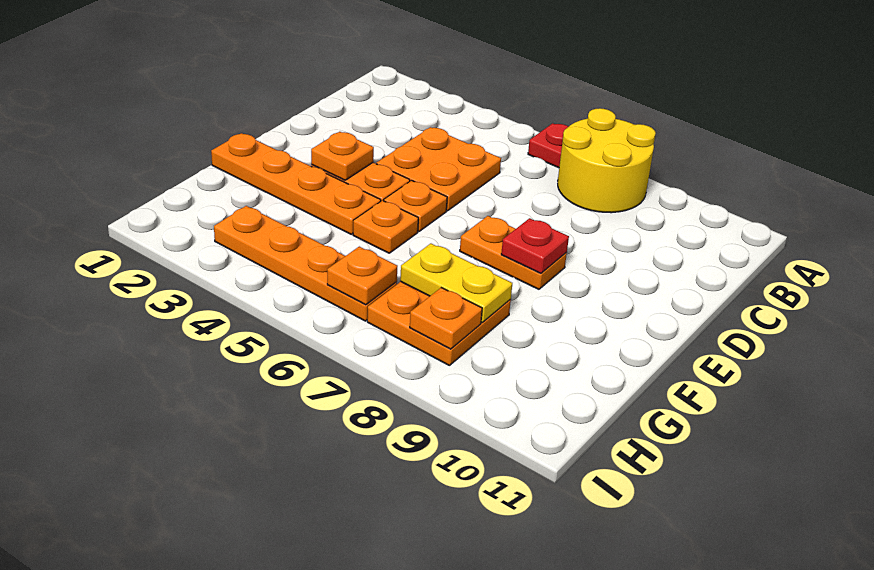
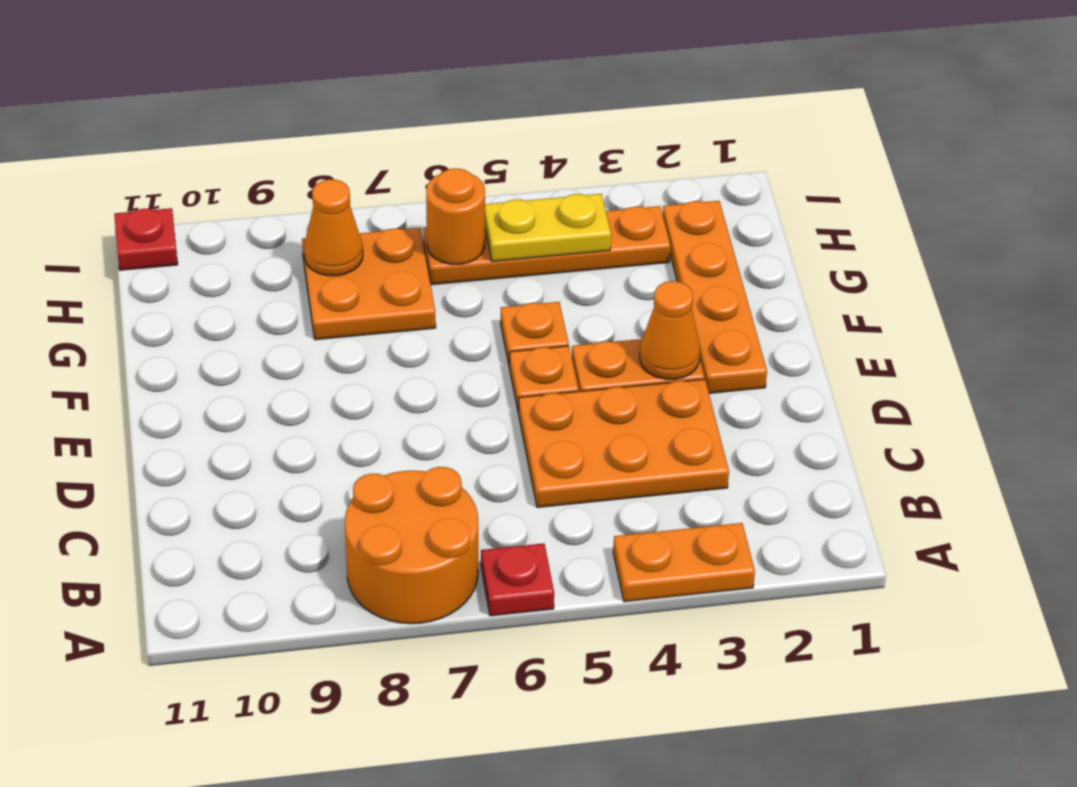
yellow round brick A7:B8 level 1 -> orange round brick A7:B8 level 1
orange plate C4:D5 level 1 -> orange plate C3:D5 level 1
orange plate E3 level 2 -> orange cone E3 level 2
orange plate E7:E8 level 1 -> orange plate A3:A4 level 1
red plate E8 level 2 -> red plate I11 level 1
orange plate F1:F4 level 1 -> orange plate E2:H2 level 1
yellow plate G7:G8 level 2 -> yellow plate H4:H5 level 2
orange plate H6 level 2 -> orange round brick H6 level 2
orange plate H8 level 2 -> orange cone H8 level 2

